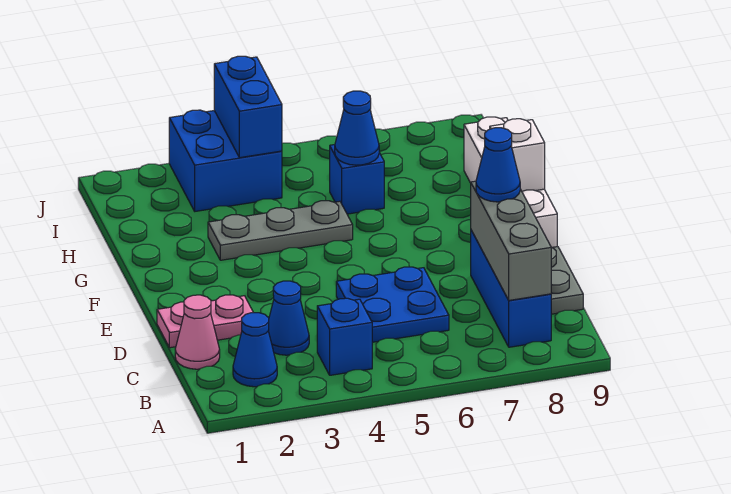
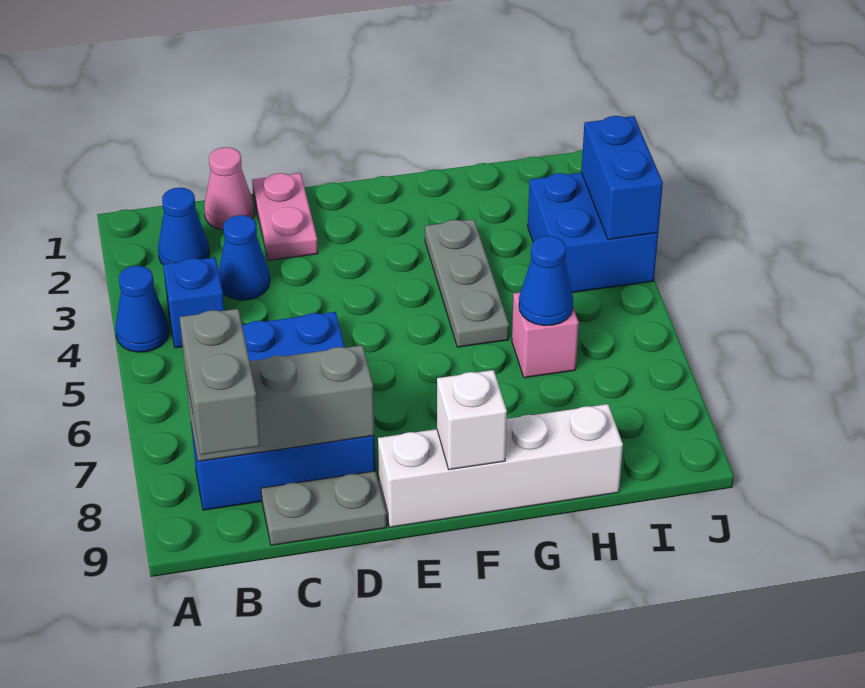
none -> grey brick B8:B9 level 3
blue cone D8 level 3 -> blue cone A4 level 1
blue brick H6 level 1 -> pink brick H6 level 1
blue brick I4:J4 level 2 -> blue brick J3:J4 level 2

